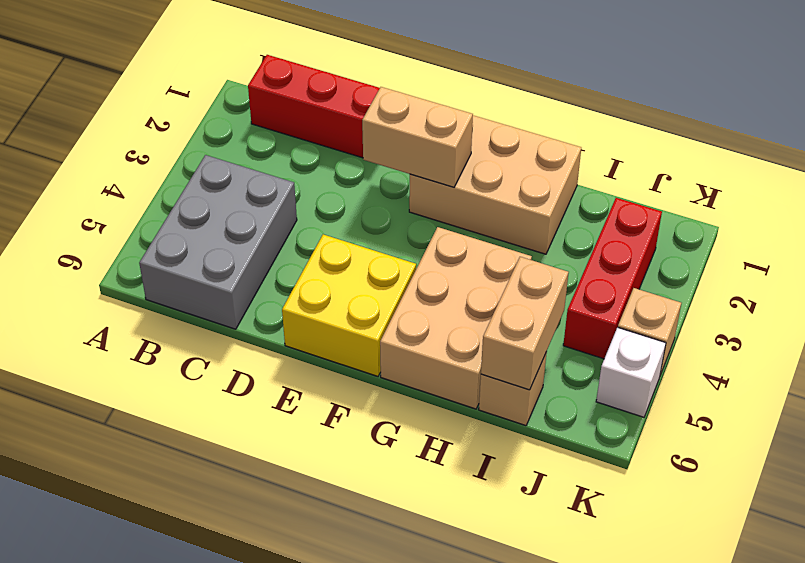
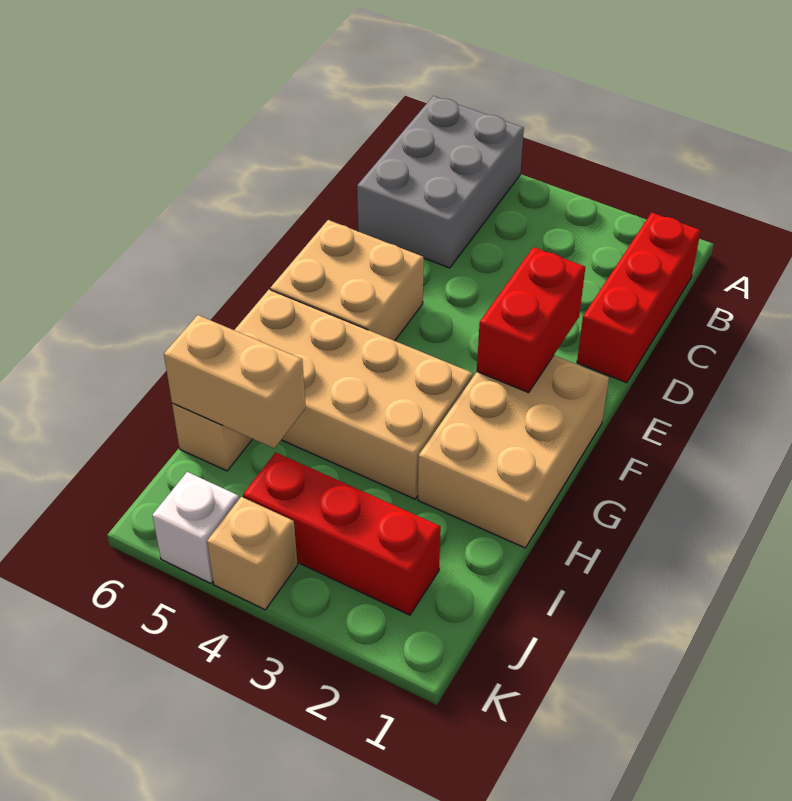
grey brick B4:C6 level 1 -> grey brick A5:C6 level 1
tan brick E2:F2 level 2 -> red brick E2:F2 level 2
yellow brick E5:F6 level 1 -> tan brick E5:F6 level 1
tan brick G4:H6 level 1 -> tan brick G3:H6 level 1

